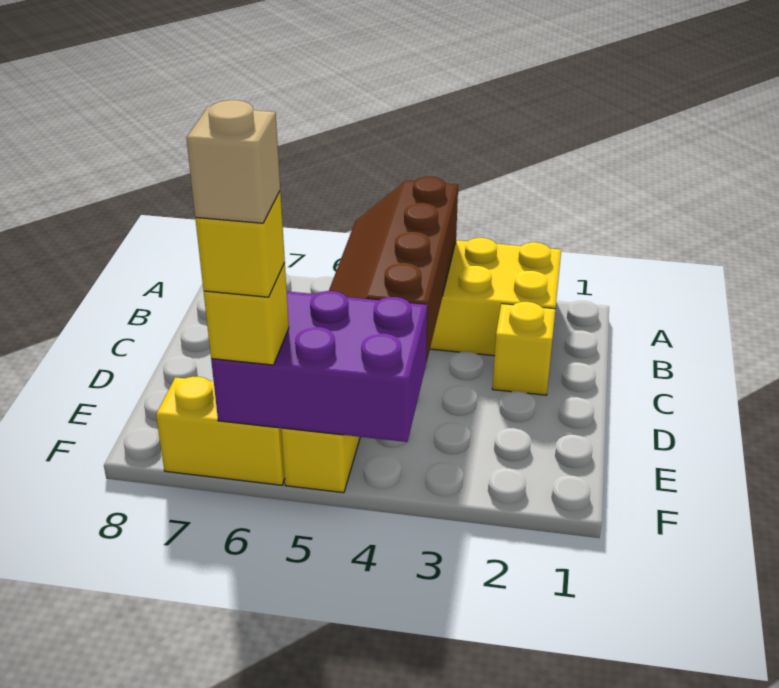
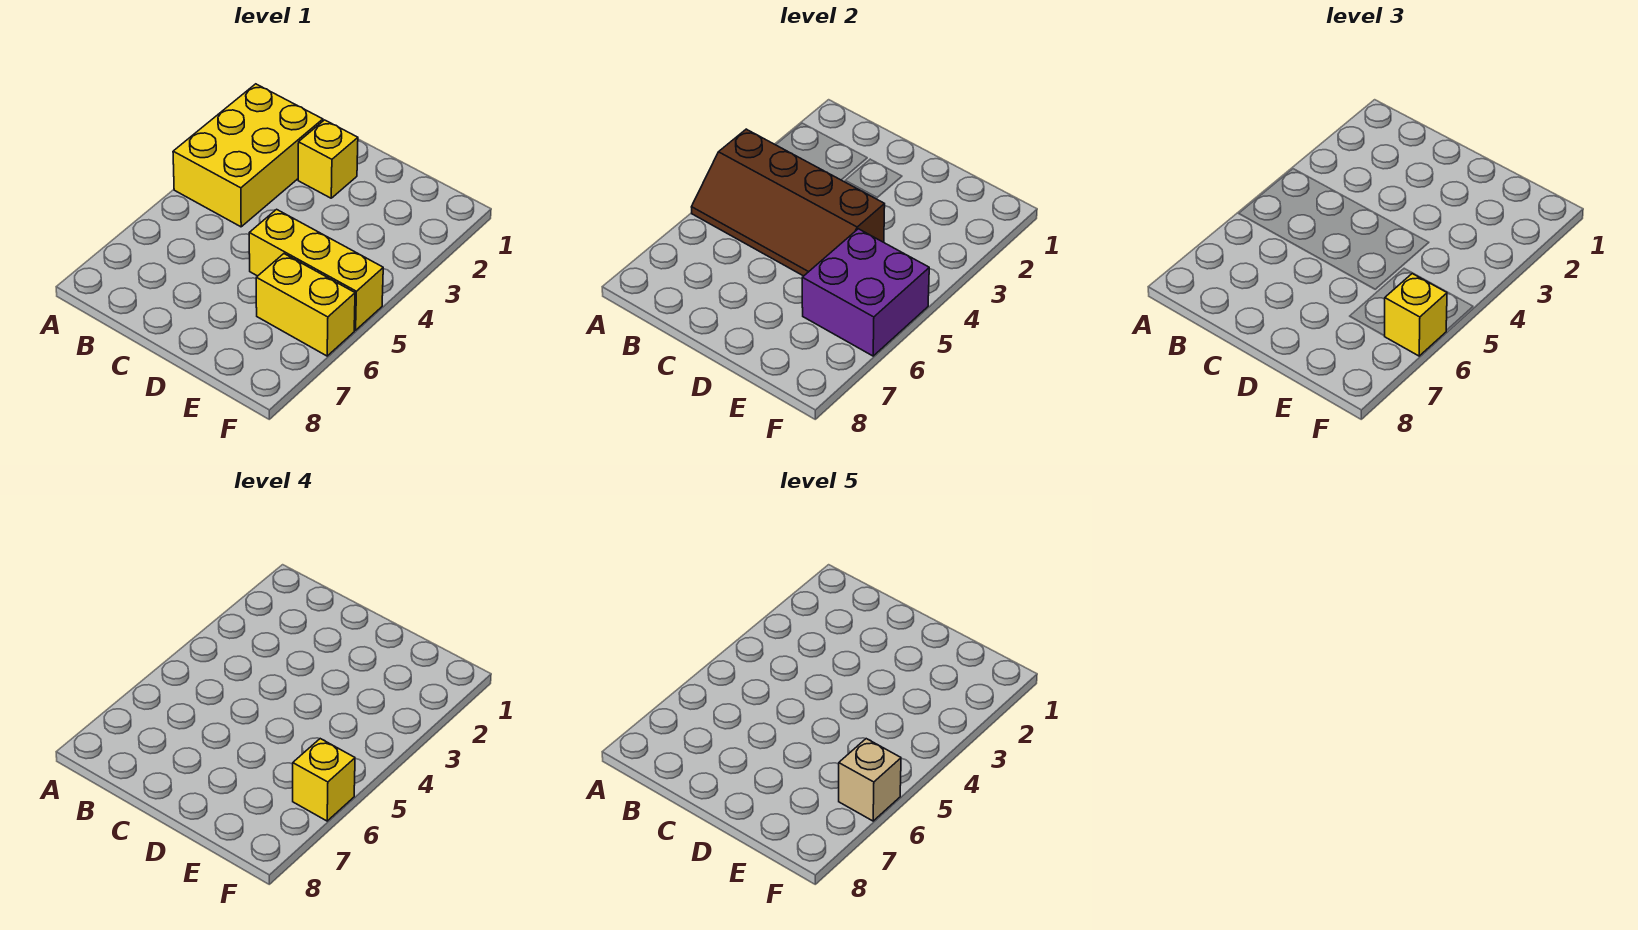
purple brick E4:F6 level 2 -> purple brick E5:F6 level 2
yellow brick F6:F7 level 1 -> yellow brick E6:F6 level 1

